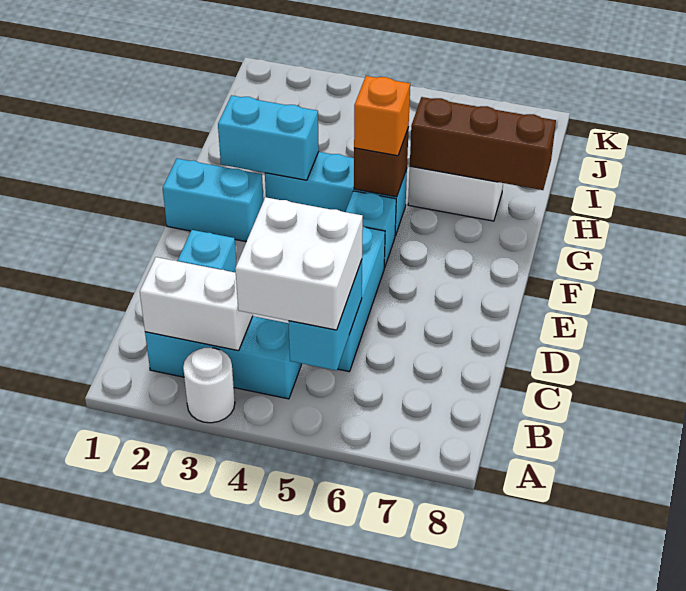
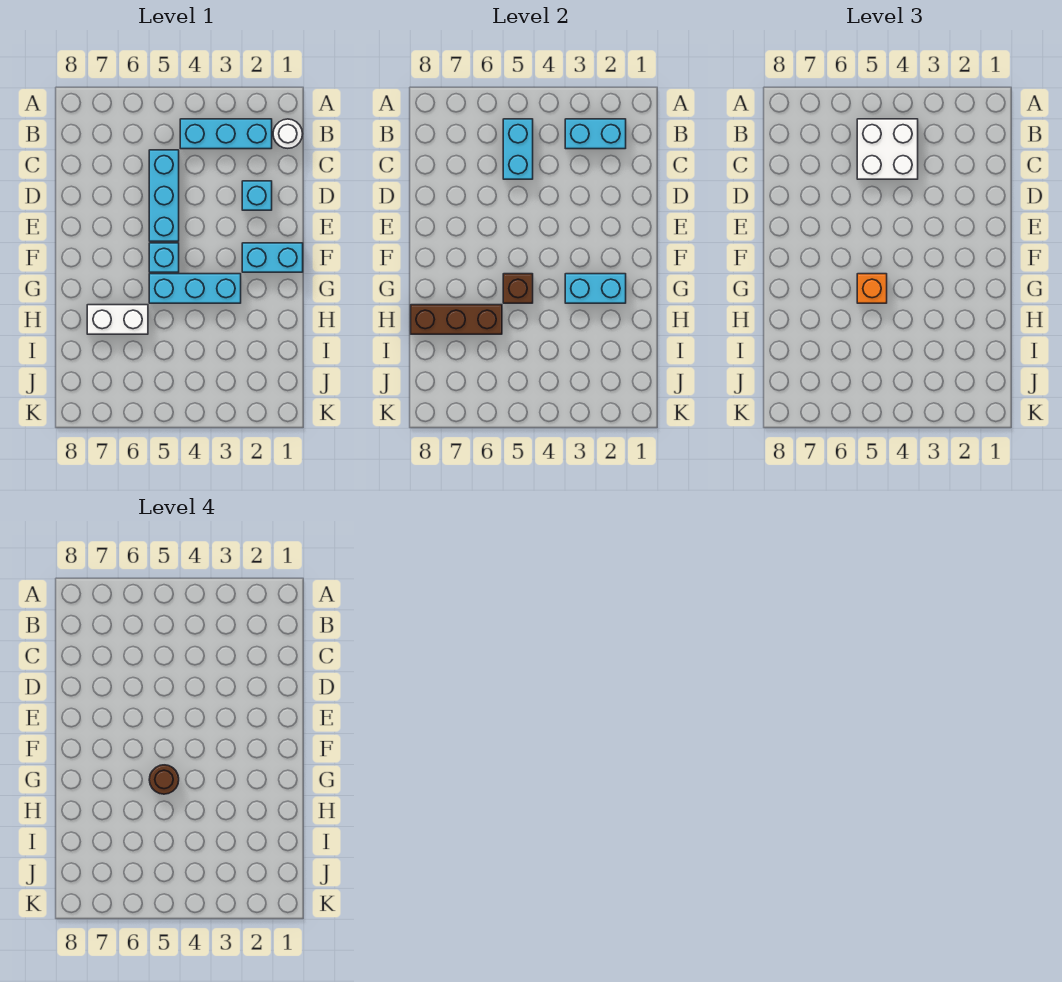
white round brick A3 level 1 -> white round brick B1 level 1
white brick B2:B3 level 2 -> cyan brick B2:B3 level 2
none -> brown round brick G5 level 4

